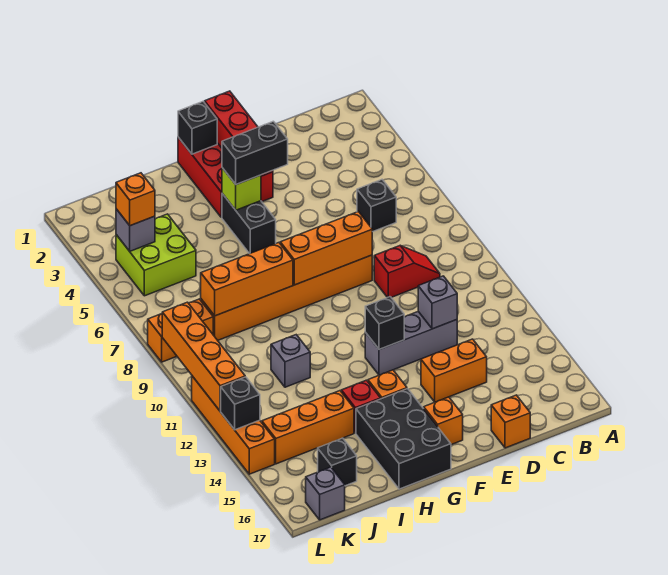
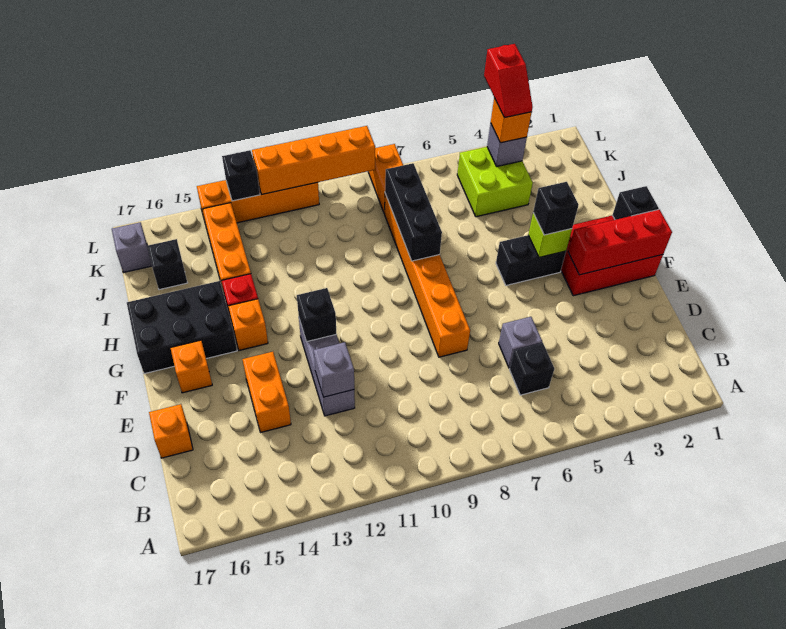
red slope C9:D9 level 1 top D -> red slope K4:L4 level 4 top L
orange brick E8:G8 level 2 -> none
black brick F4:G4 level 3 -> black brick G4 level 3
orange brick H8:J8 level 2 -> black brick H8:J8 level 2
grey brick I11 level 1 -> grey brick D6 level 1

